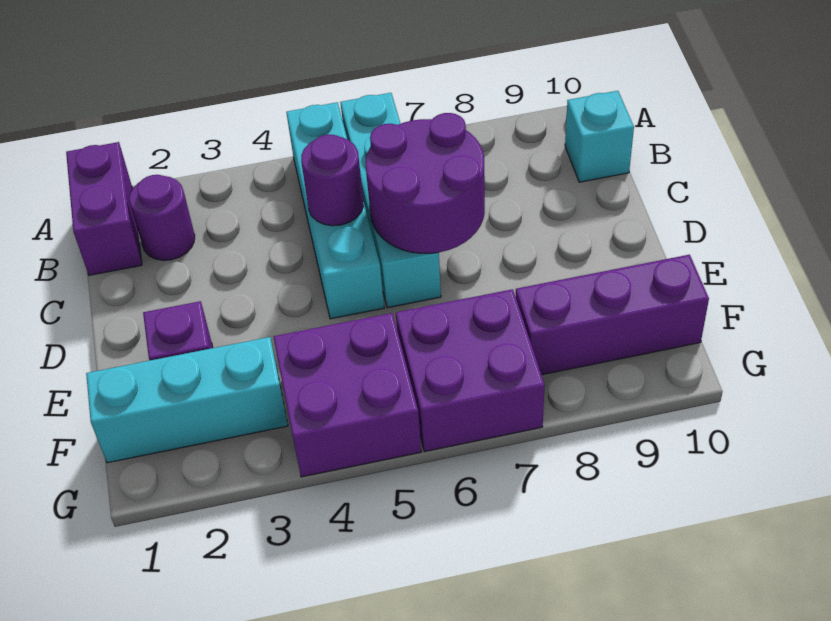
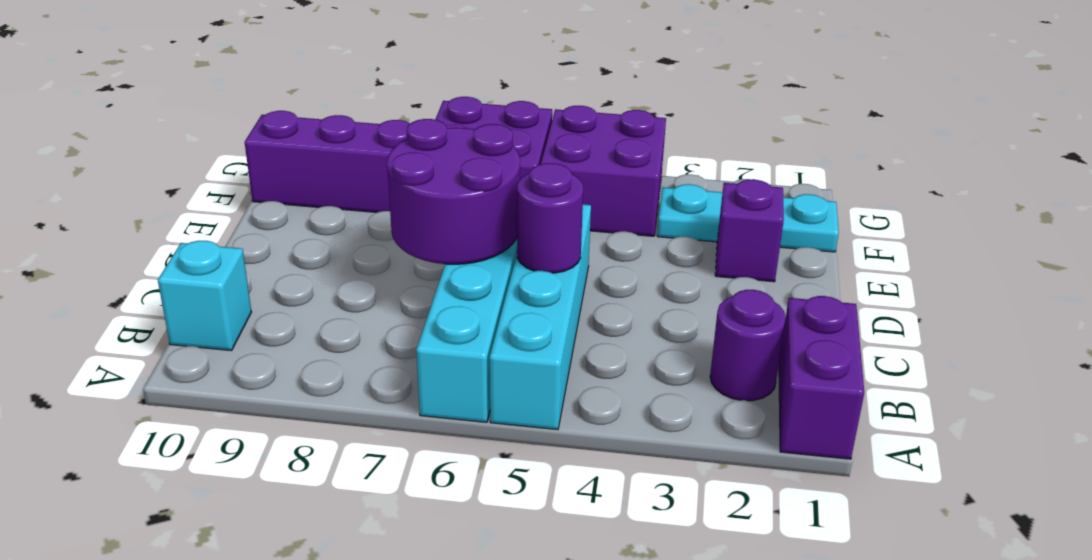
cyan brick F1:F3 level 1 -> cyan plate F1:F3 level 1

